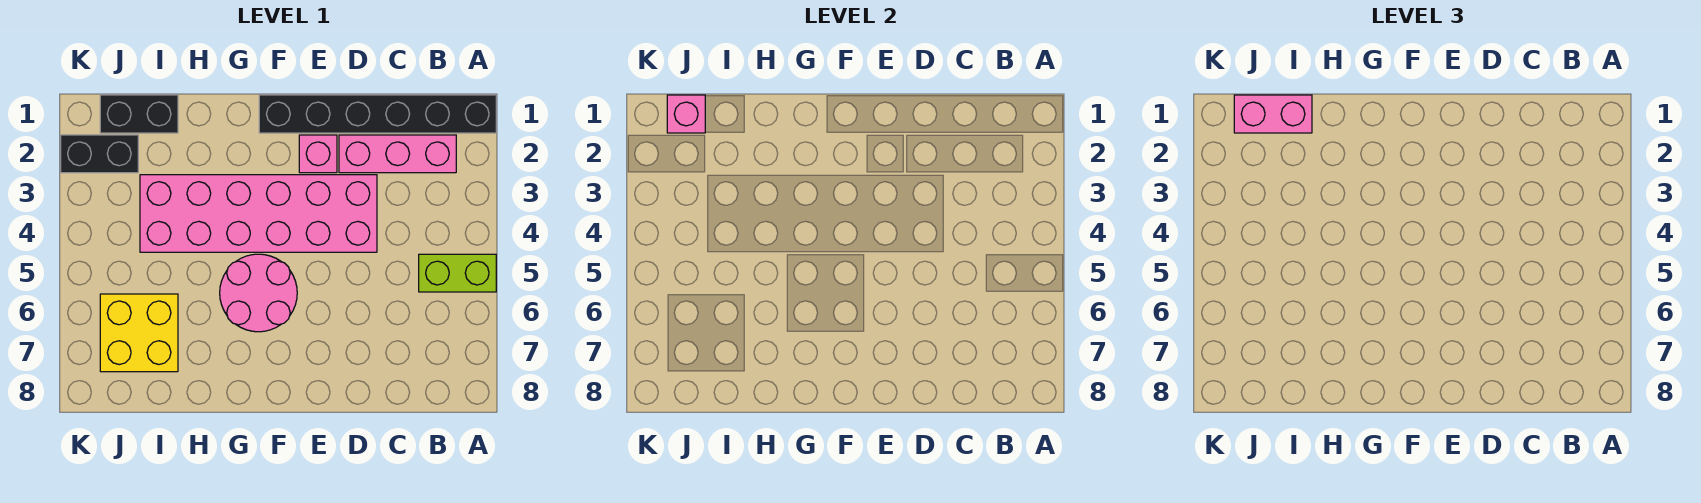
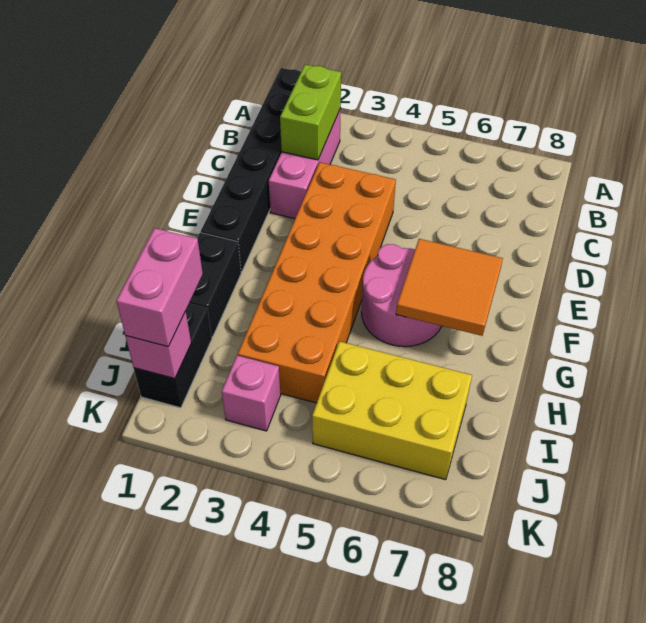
lime brick A5:B5 level 1 -> lime brick B2:C2 level 2
pink brick D3:I4 level 1 -> orange brick D3:I4 level 1
pink brick E2 level 1 -> pink brick J3 level 1
none -> orange tile F6:G7 level 2
yellow brick I6:J7 level 1 -> yellow brick I5:J7 level 1
black brick J2:K2 level 1 -> black brick G1:H1 level 1

